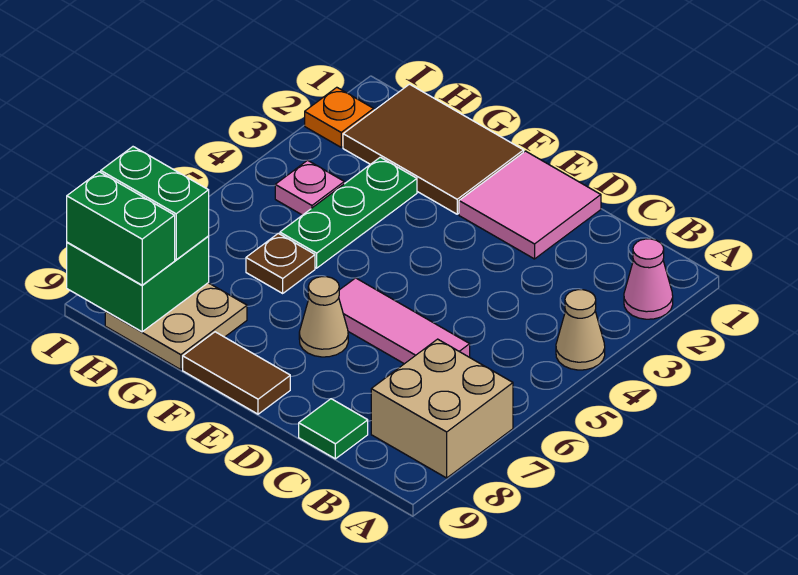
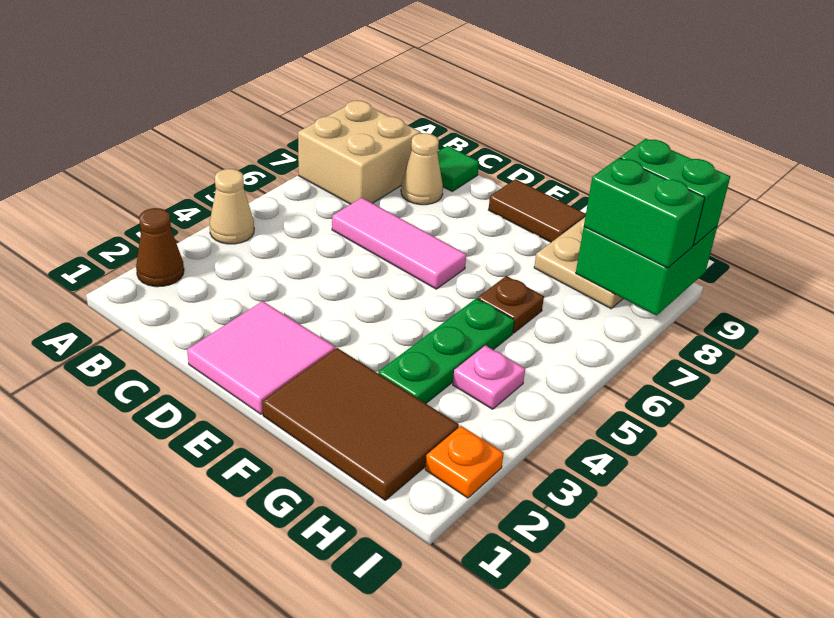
pink cone A2 level 1 -> brown cone A2 level 1
tan cone E7 level 1 -> tan cone C8 level 1

